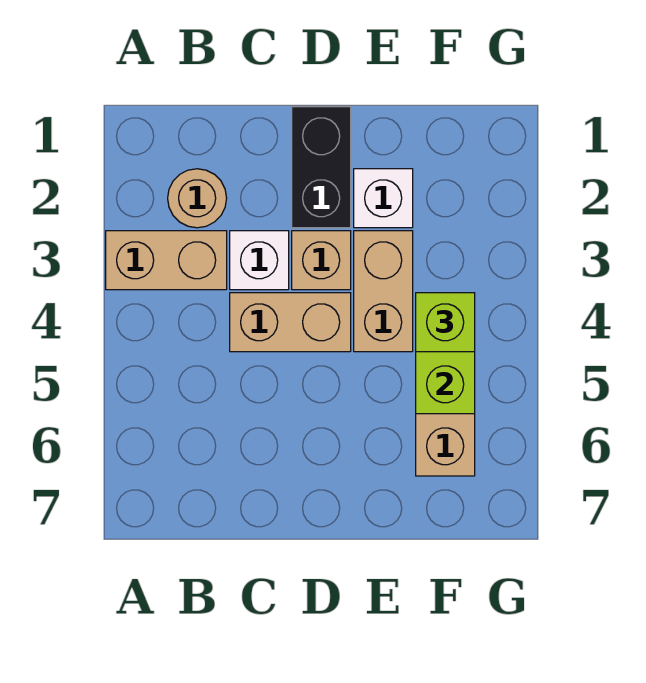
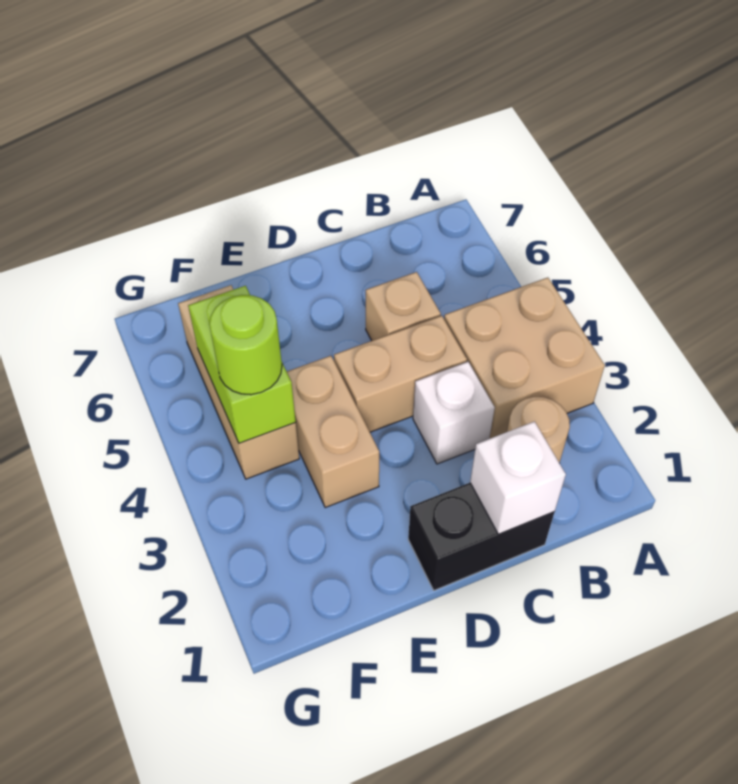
tan brick A3:B3 level 1 -> tan brick A3:B4 level 1
black brick D1:D2 level 1 -> black brick C1:D1 level 1
tan brick D3 level 1 -> tan brick C5 level 1
white brick E2 level 1 -> white brick C1 level 2
lime brick F4 level 3 -> lime round brick F4 level 3

